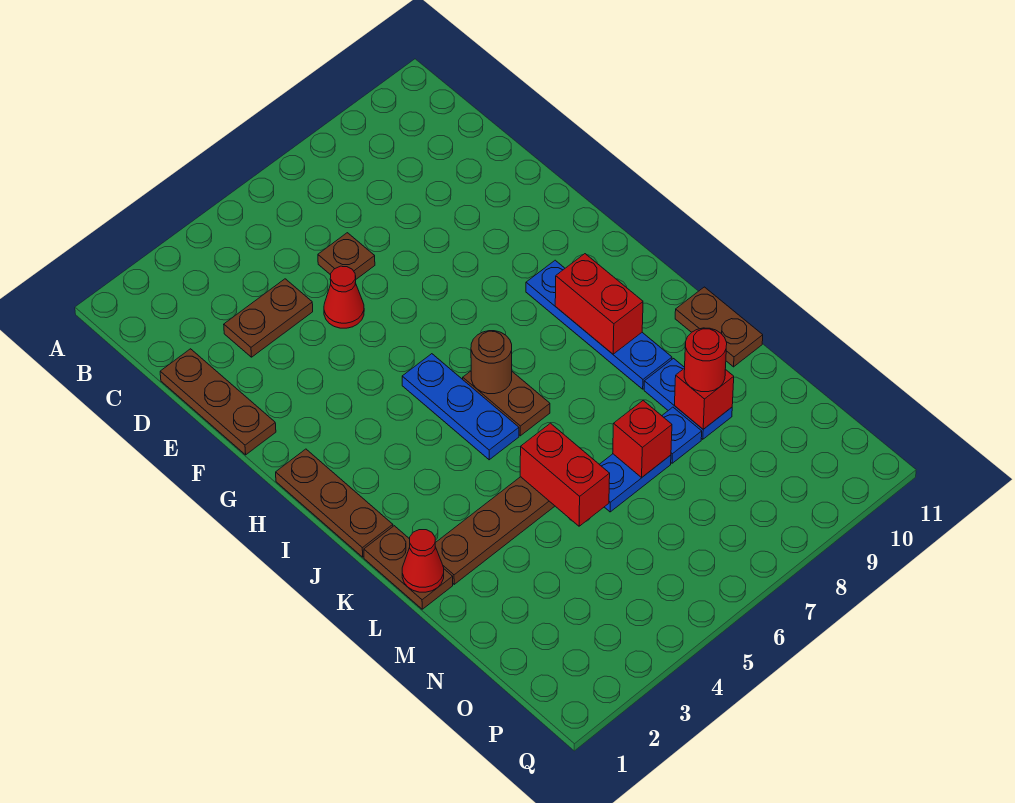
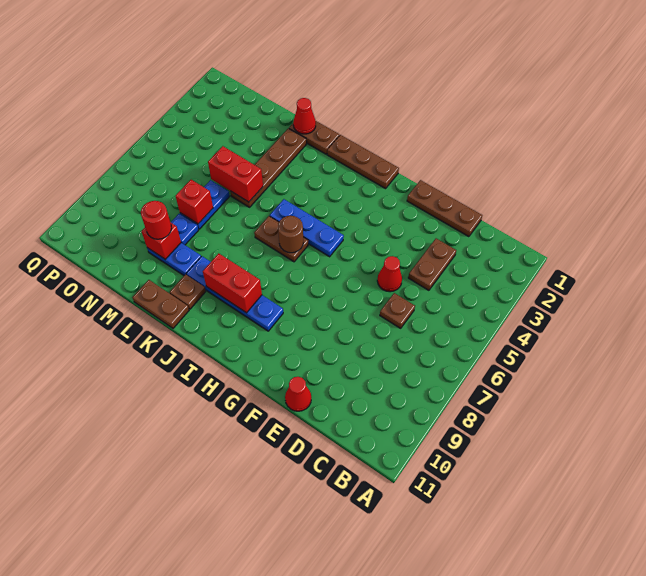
none -> red cone E11 level 1
none -> brown plate K10 level 1

